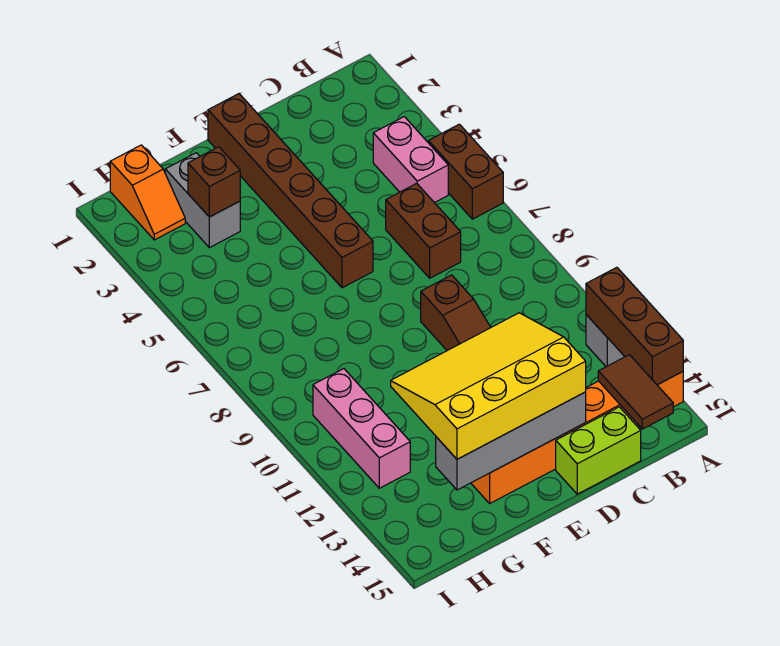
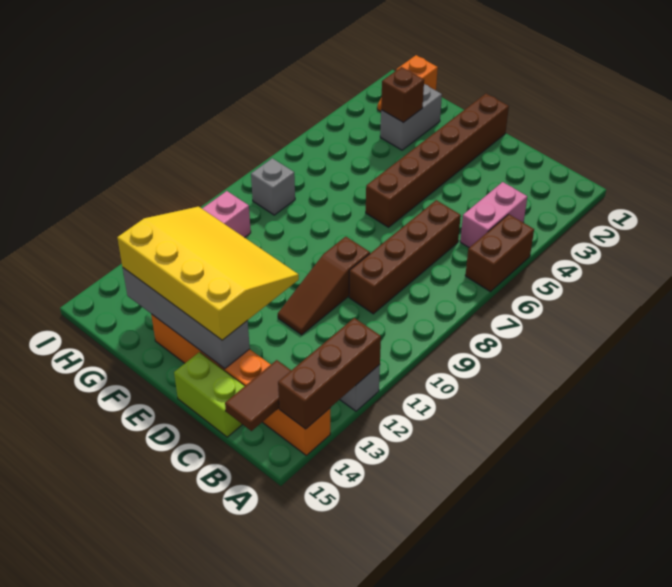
brown brick C6:C7 level 1 -> brown brick C6:C9 level 1
none -> grey brick H8 level 1

